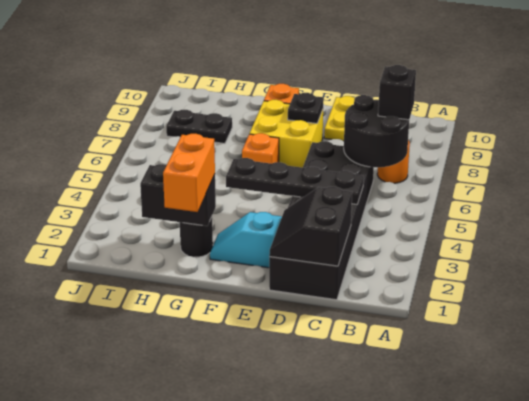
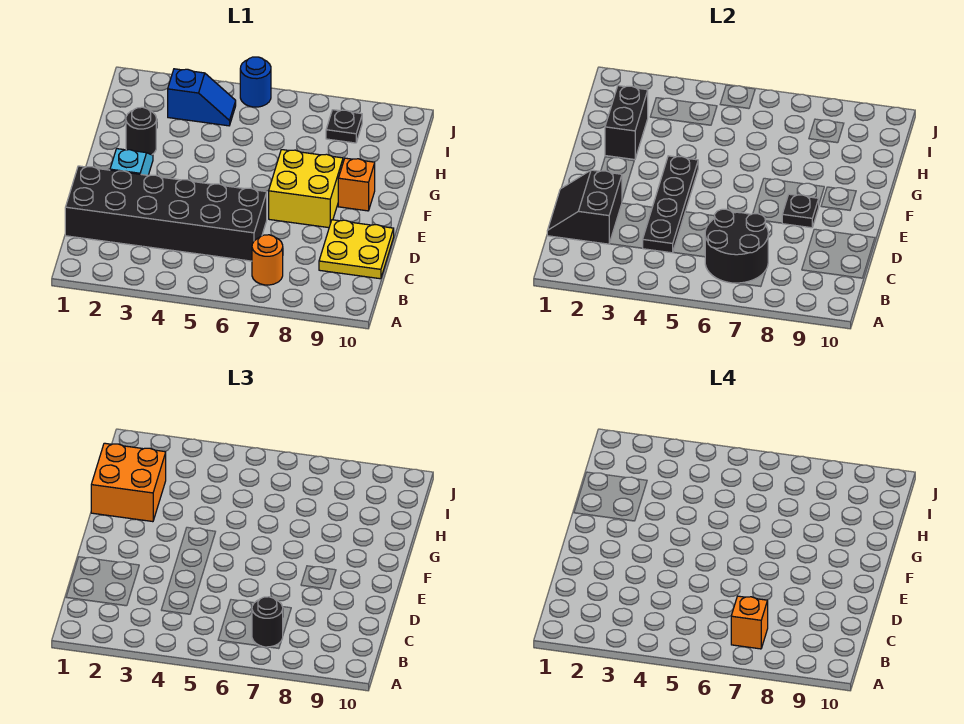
black brick B7 level 3 -> black round brick B7 level 3
black slope C1:D2 level 2 top C -> black slope C1:D2 level 2 top 2
orange brick F6 level 1 -> orange brick B7 level 4
orange brick G1:G2 level 3 -> orange brick G1:H2 level 3
black plate H8:I8 level 1 -> black plate I8 level 1
none -> blue slope I3:I4 level 1 top 3
none -> blue round brick J5 level 1

